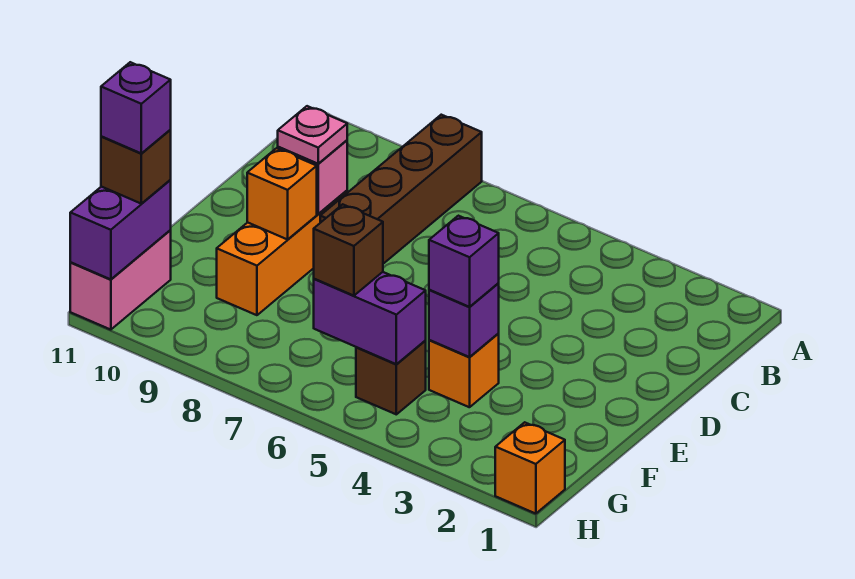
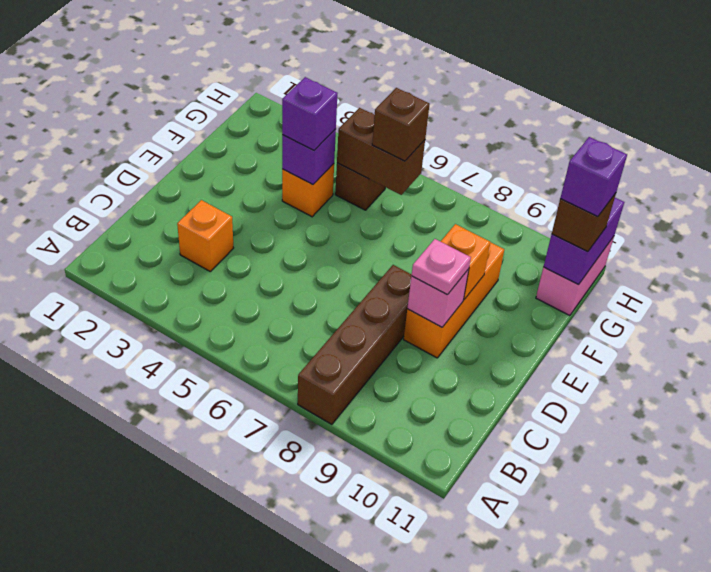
purple brick G5:G6 level 2 -> brown brick G5:G6 level 2
orange brick H1 level 1 -> orange brick C3 level 1

